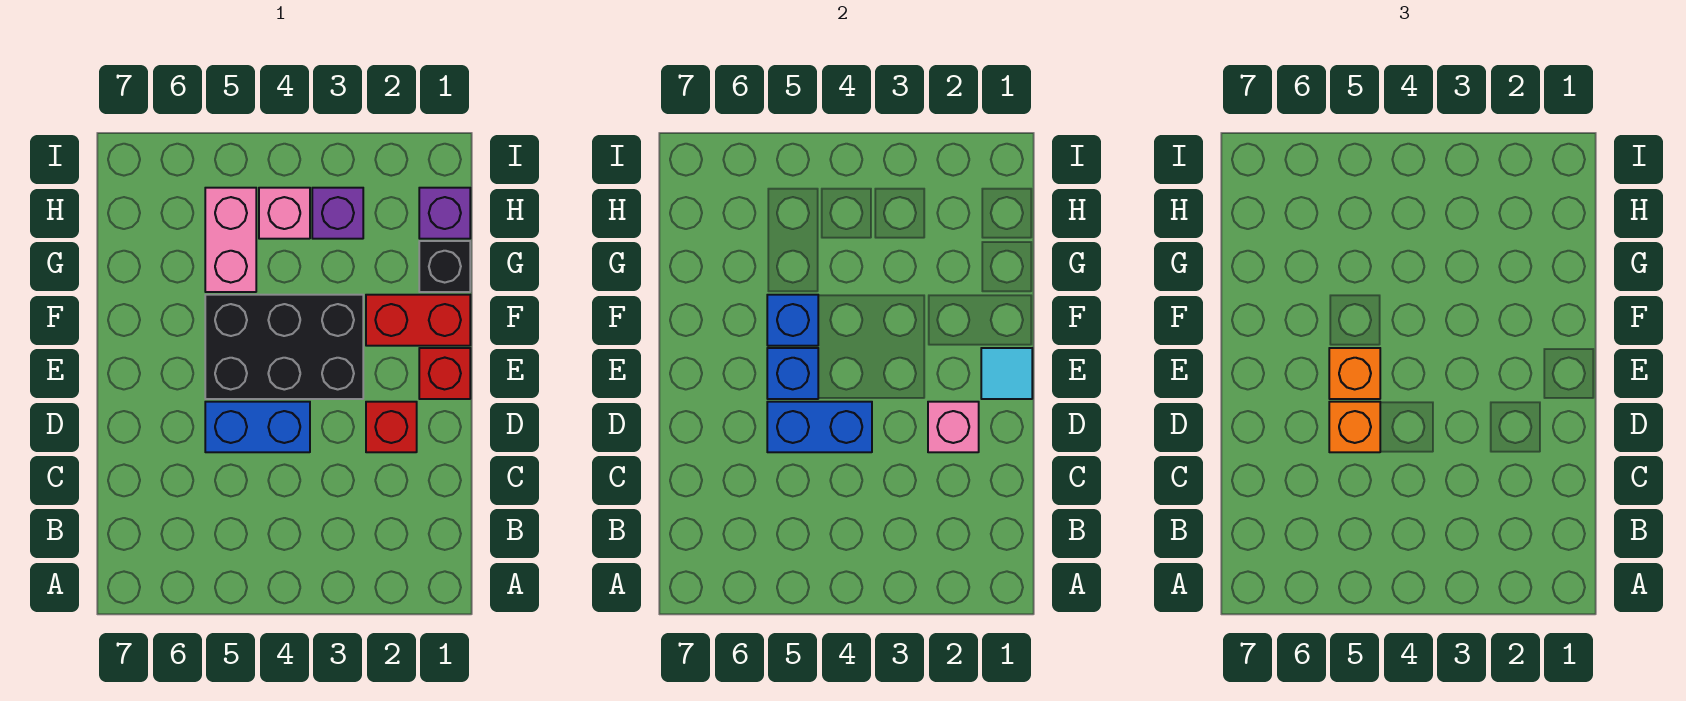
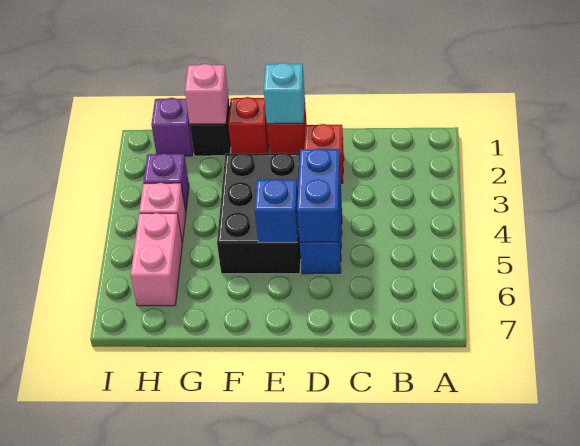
pink brick D2 level 2 -> pink brick G1 level 2
orange brick D5 level 3 -> none
cyan tile E1 level 2 -> cyan brick E1 level 2
orange brick E5 level 3 -> none
red brick F1:F2 level 1 -> red brick F1 level 1
blue brick F5 level 2 -> none
pink brick G5:H5 level 1 -> pink brick H5:H6 level 1

